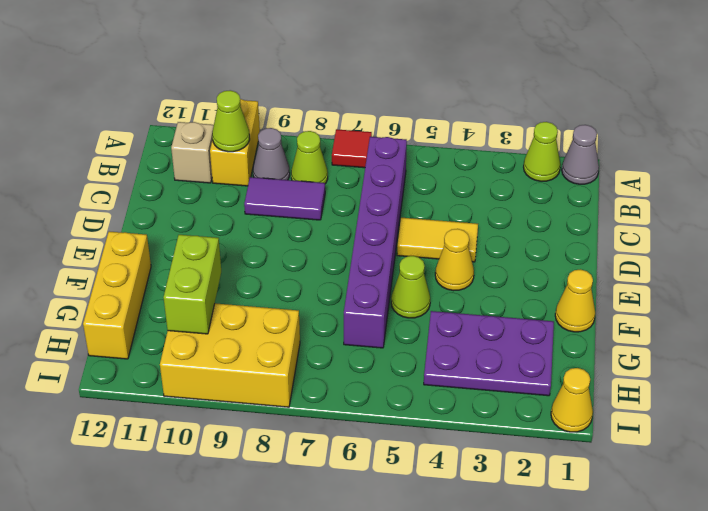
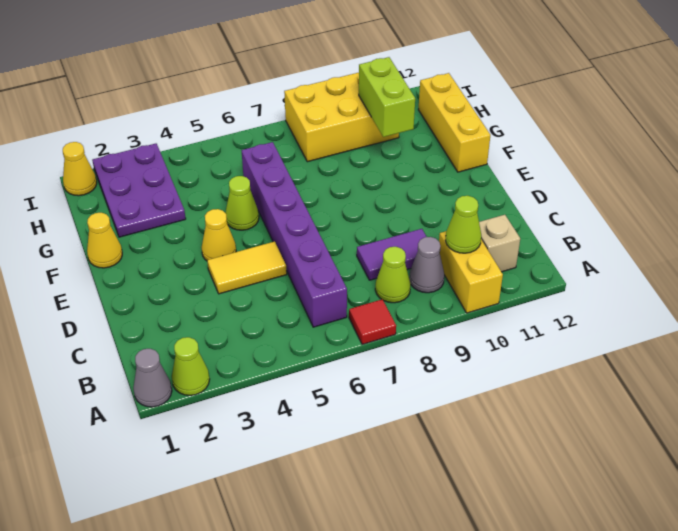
purple plate G2:H4 level 1 -> purple plate G2:I3 level 1

